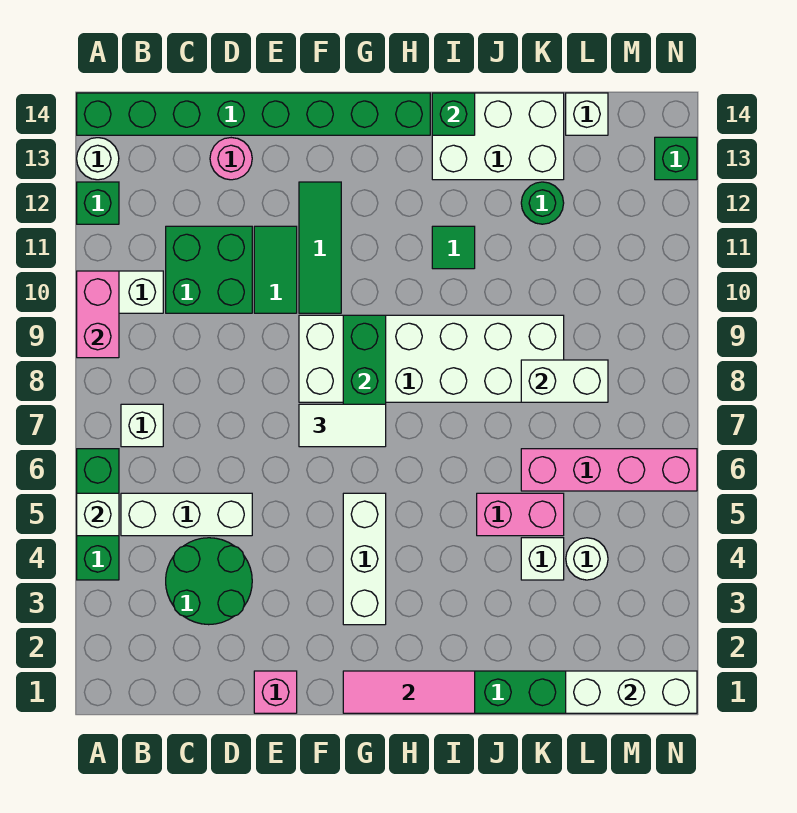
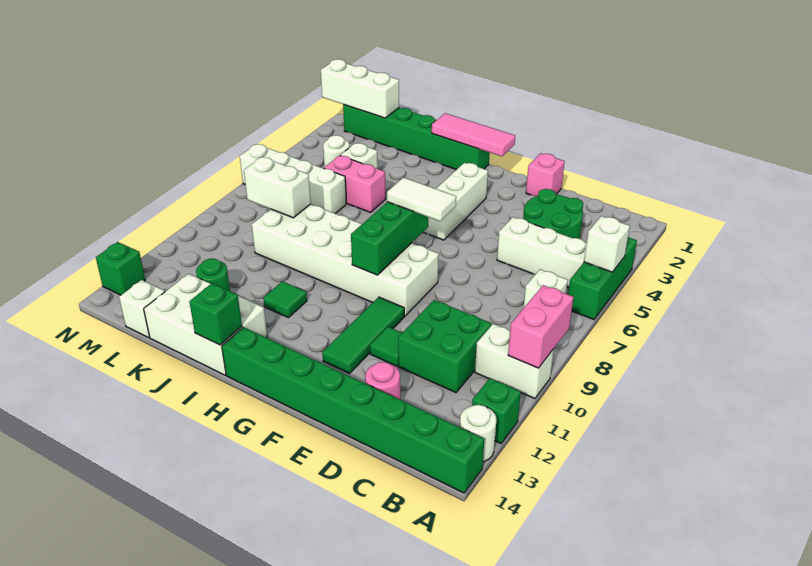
green tile E10:E11 level 1 -> green tile E11 level 1
pink brick K6:N6 level 1 -> white brick K6:N6 level 1

